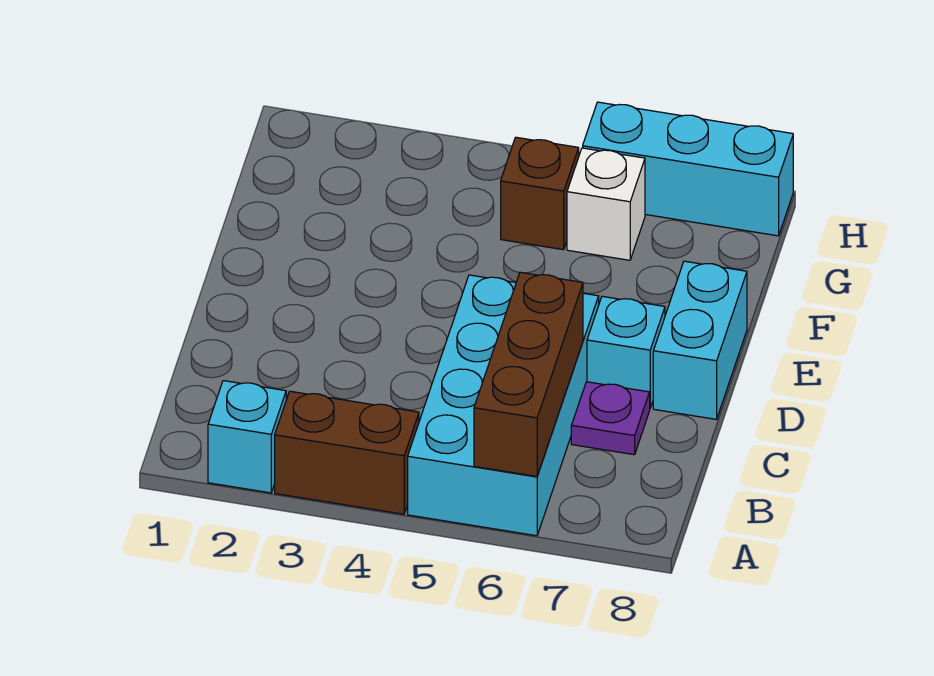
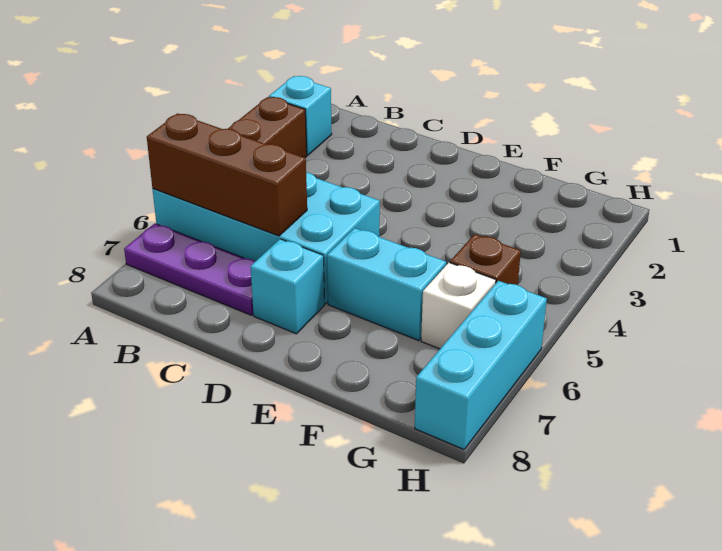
purple plate C7 level 1 -> purple plate A7:C7 level 1
cyan brick D8:E8 level 1 -> cyan brick E6:F6 level 1

